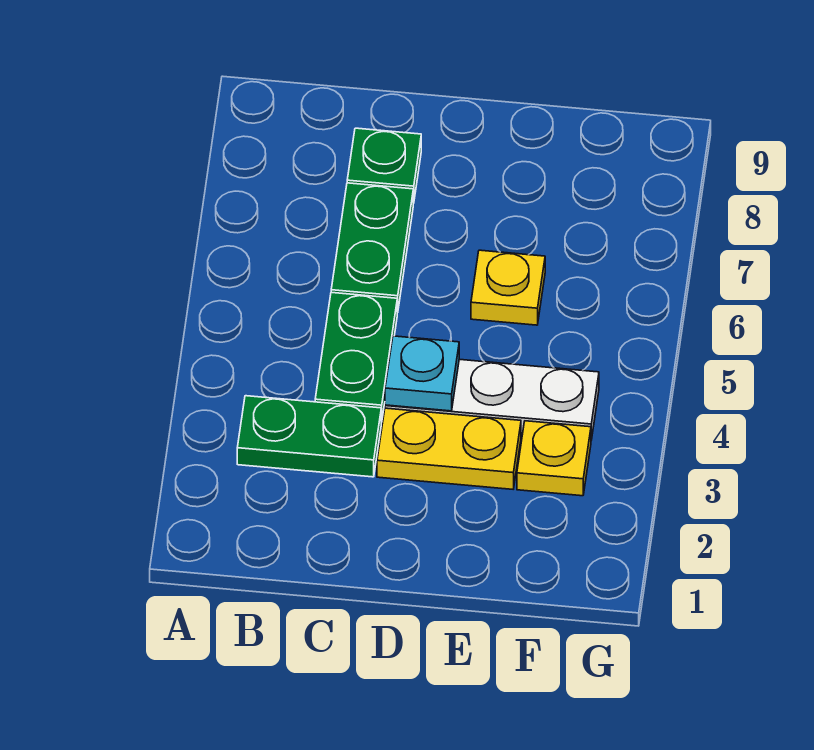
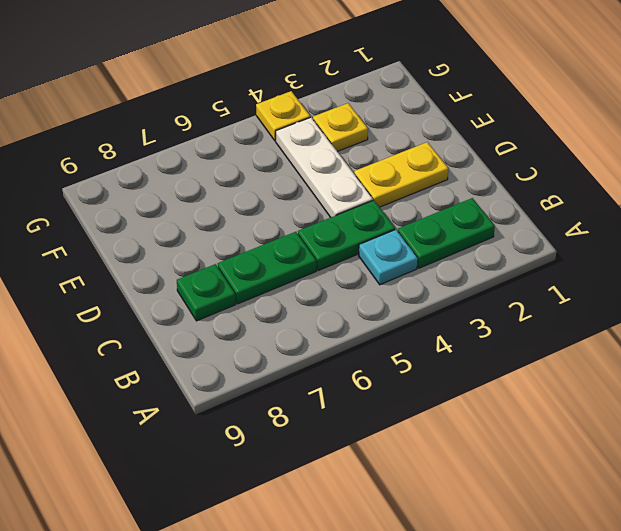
green plate B3:C3 level 1 -> green plate B2:B3 level 1
yellow plate D3:E3 level 1 -> yellow plate D2:D3 level 1
cyan plate D4 level 2 -> cyan plate B4 level 1
yellow plate E6 level 1 -> yellow plate G4 level 1

